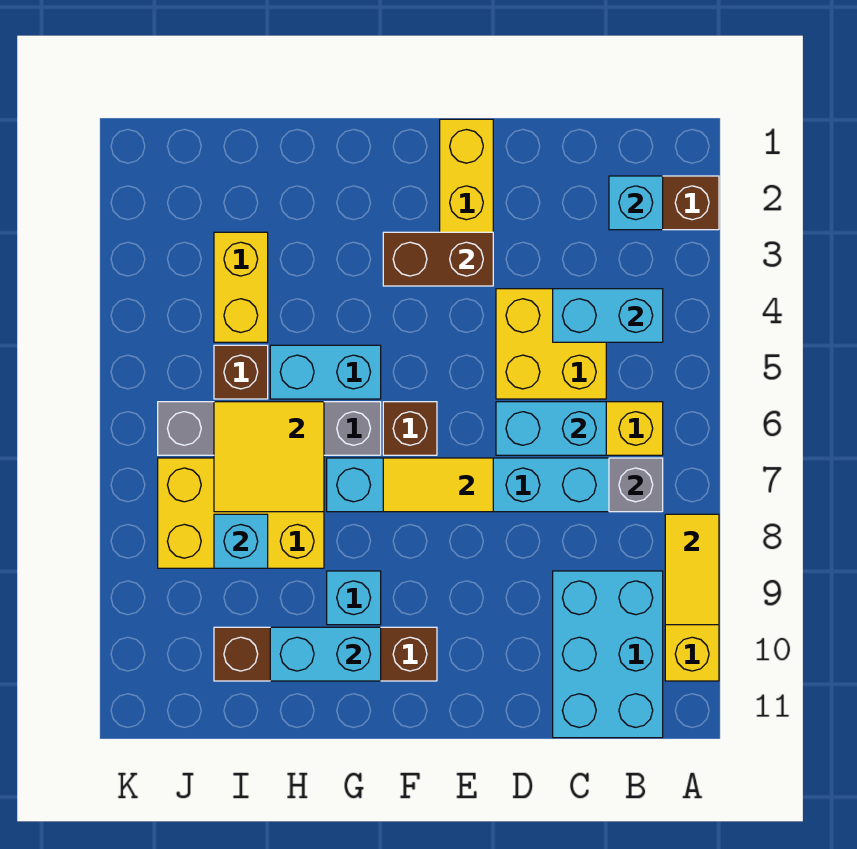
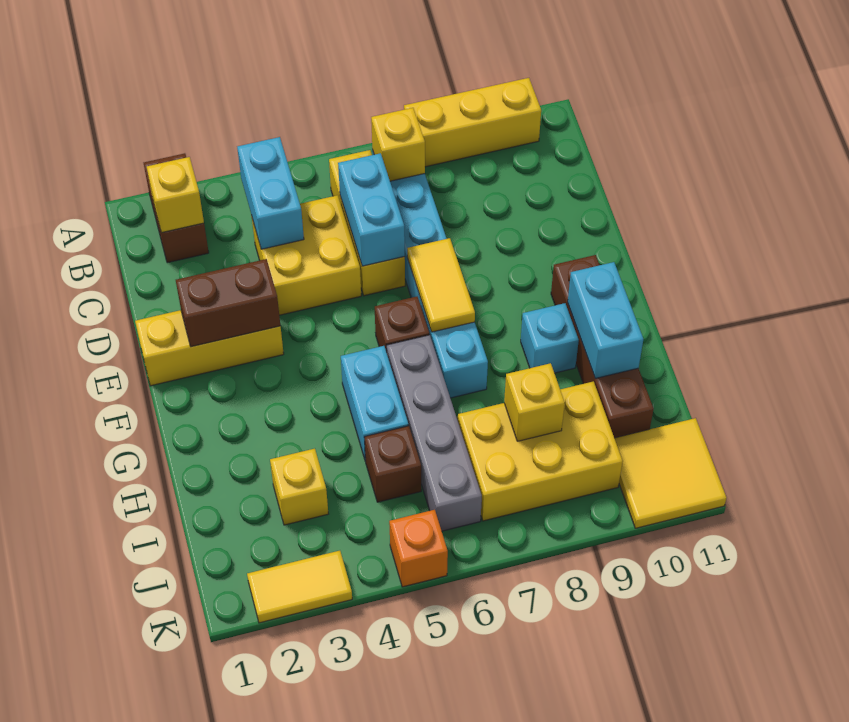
yellow tile A8:A9 level 2 -> yellow tile K2:K3 level 1
cyan brick B2 level 2 -> yellow brick B2 level 2
grey brick B7 level 2 -> yellow brick B7 level 2
cyan brick B9:C11 level 1 -> none
brown brick E3:F3 level 2 -> brown brick E2:E3 level 2
yellow tile H6:I7 level 2 -> yellow tile J10:K11 level 1
yellow brick H7:J8 level 1 -> yellow brick I7:J9 level 1
yellow brick I3:I4 level 1 -> yellow brick I3 level 1
cyan brick I8 level 2 -> yellow brick I8 level 2
none -> orange brick K5 level 1

